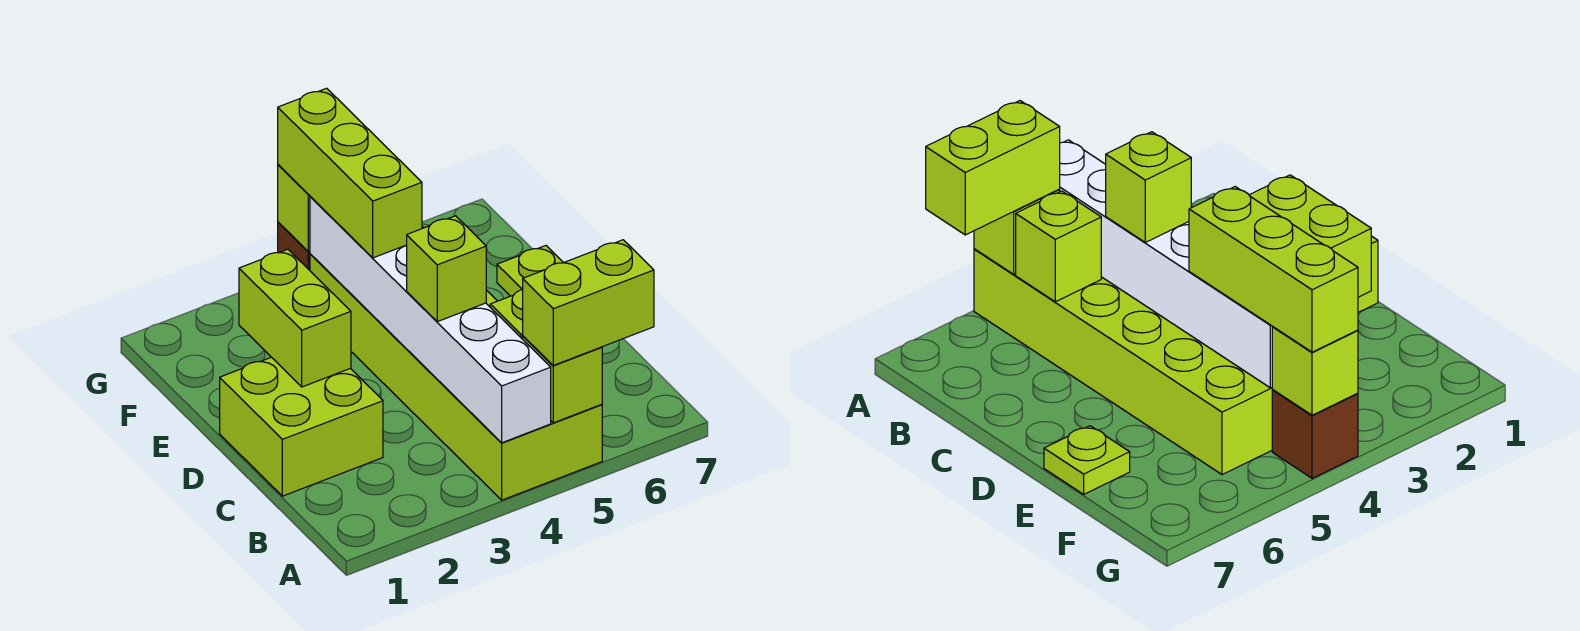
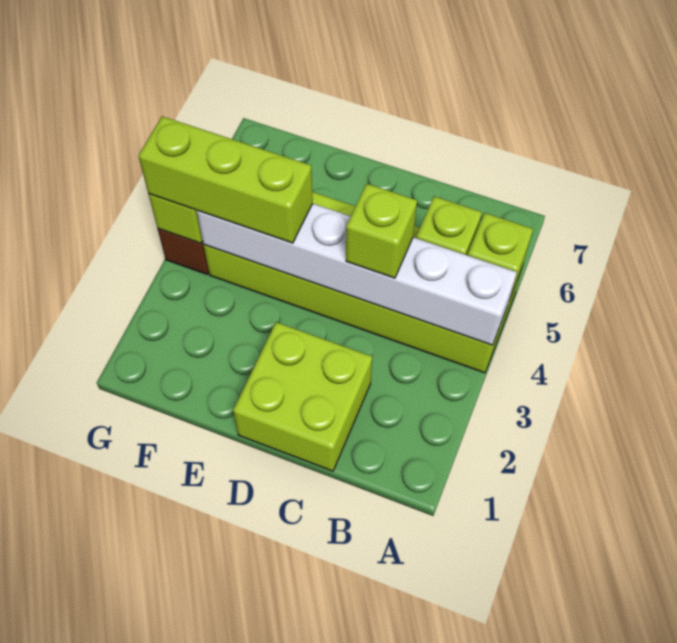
lime brick A5:A6 level 3 -> none
lime brick D2:E2 level 2 -> none
lime plate E7 level 1 -> none

